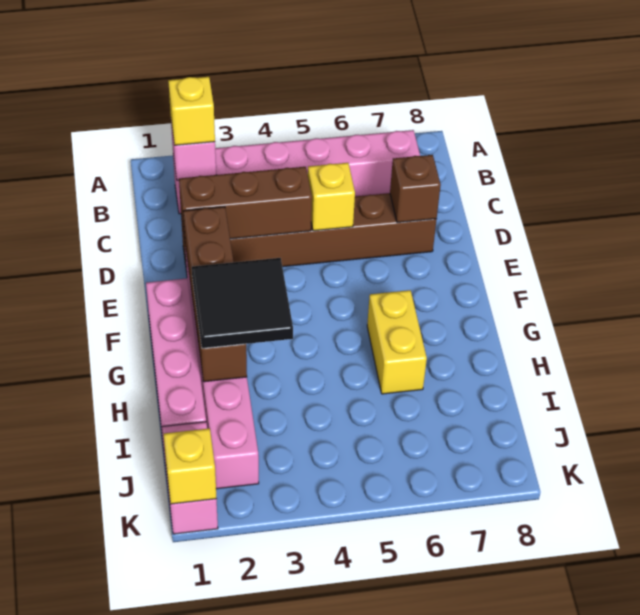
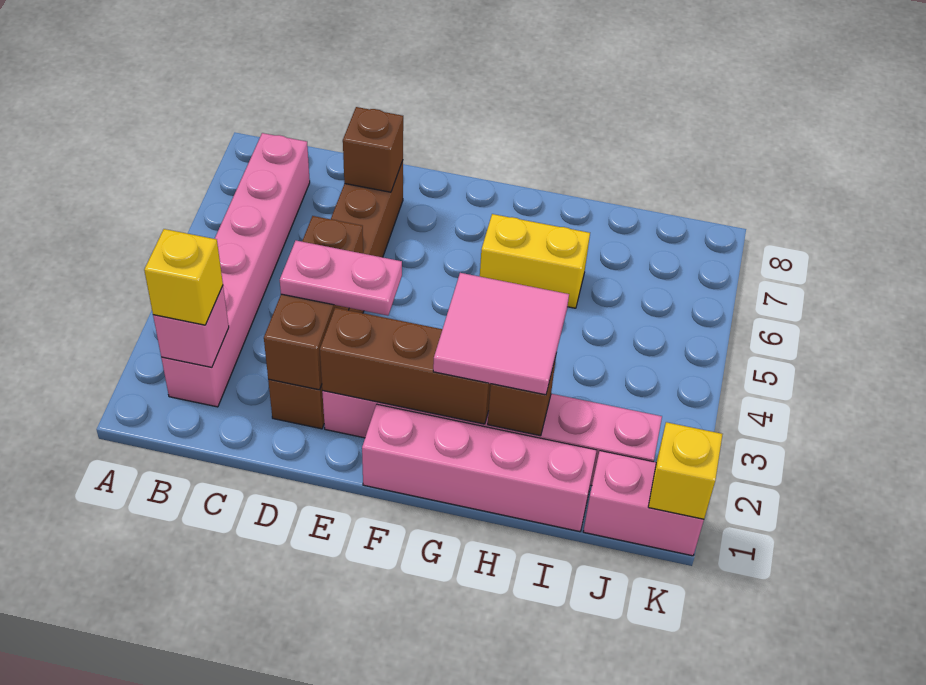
none -> pink plate D3:E3 level 3
yellow brick D5 level 2 -> none
black tile G2:H3 level 3 -> pink tile G2:H3 level 3

